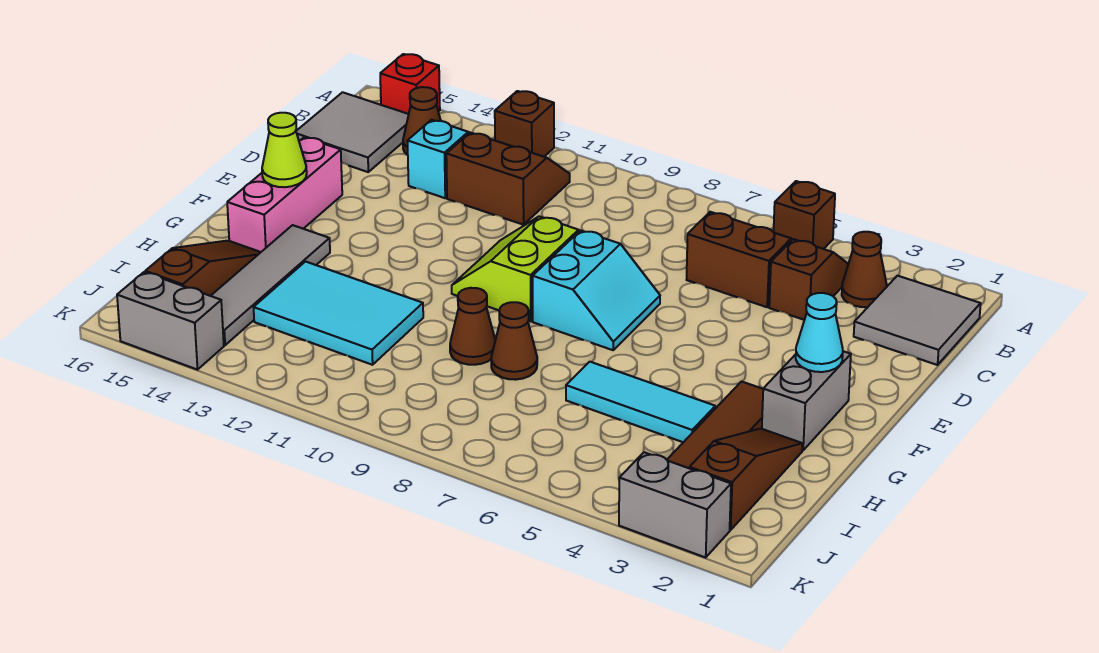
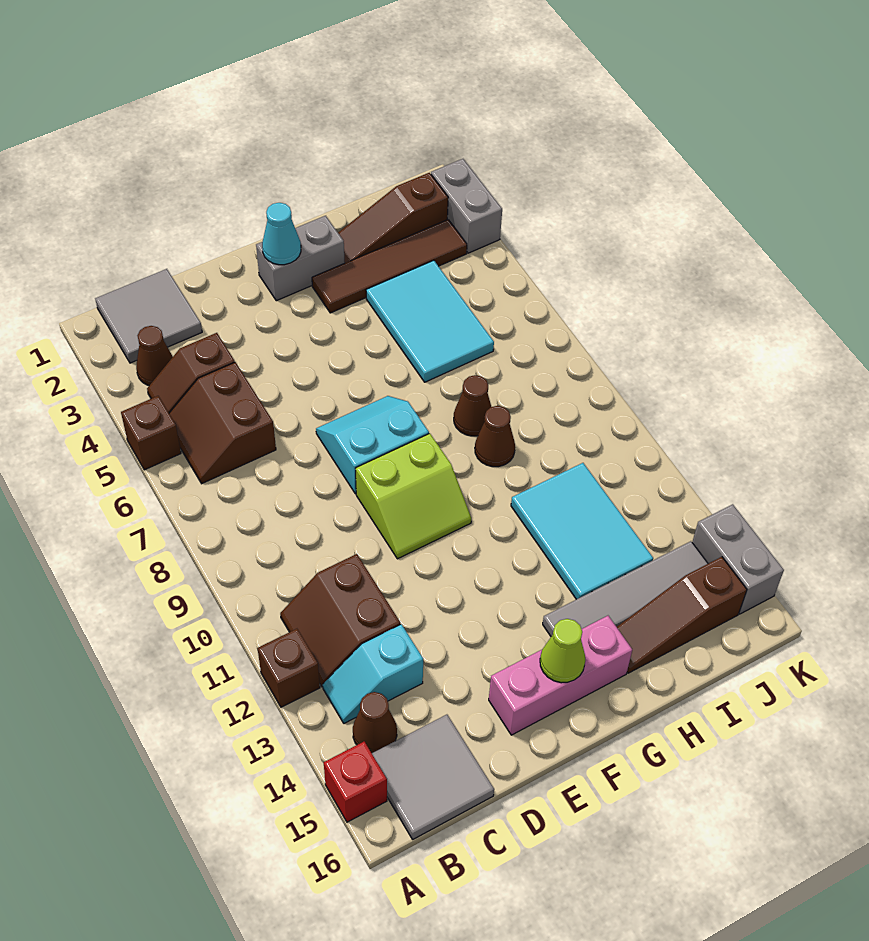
cyan tile H4:H6 level 1 -> cyan tile H4:I6 level 1

